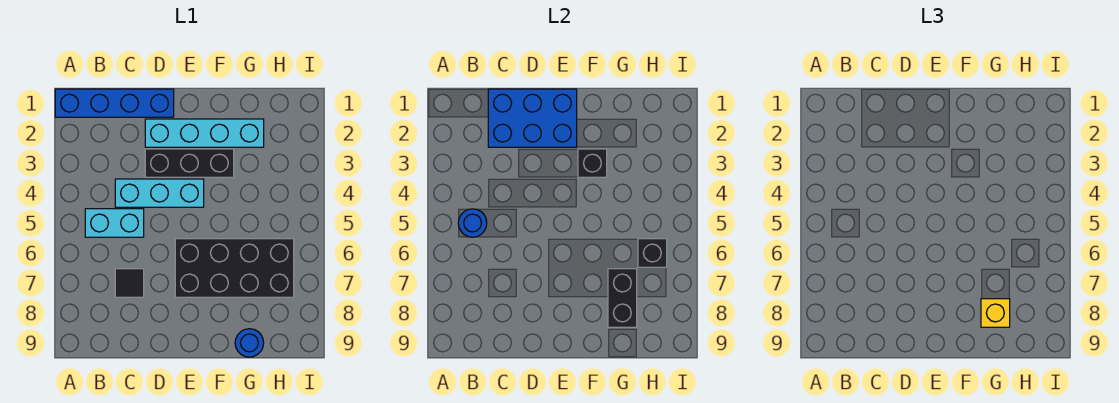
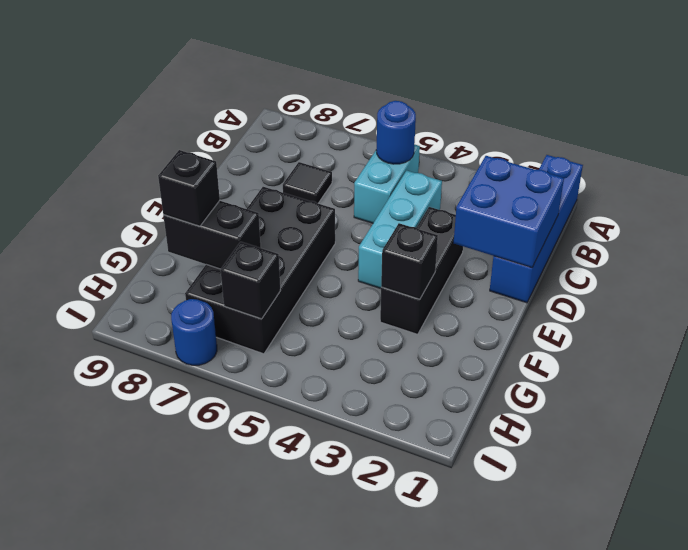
blue brick C1:E2 level 2 -> blue brick C1:D2 level 2
cyan brick D2:G2 level 1 -> none
yellow brick G8 level 3 -> black brick G8 level 3
blue round brick G9 level 1 -> blue round brick I7 level 1

